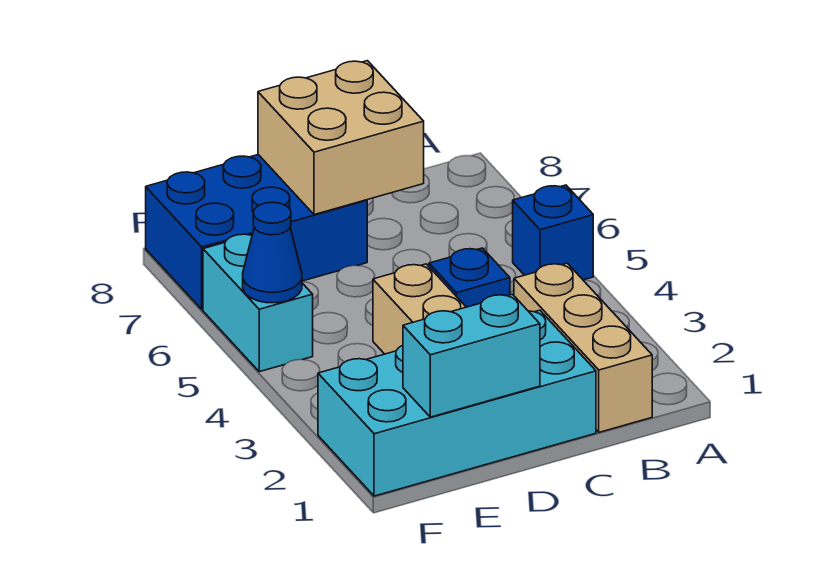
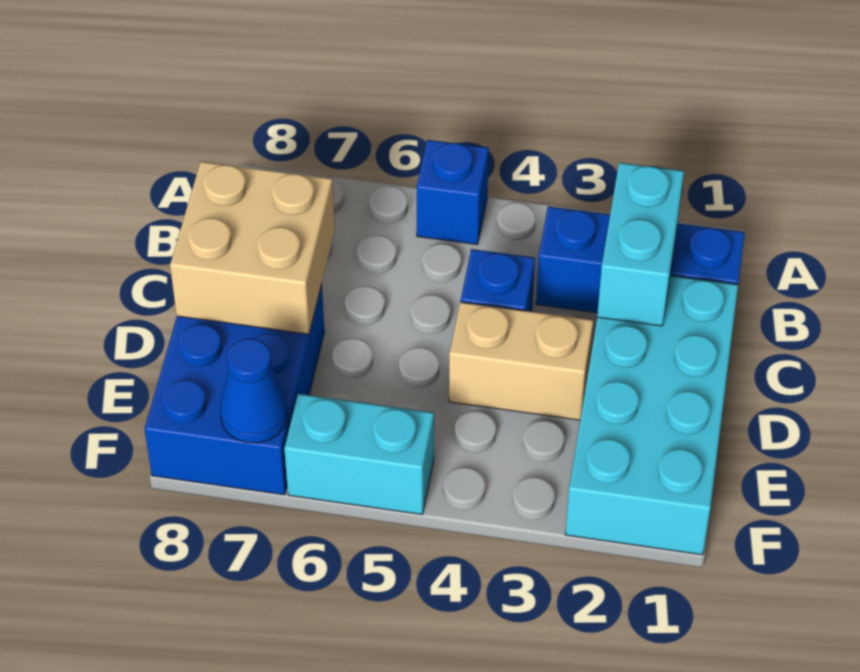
tan brick B1:B3 level 1 -> blue brick B1:B3 level 1
cyan brick D1:E1 level 2 -> cyan brick B2:C2 level 2
blue cone F5 level 2 -> blue cone F7 level 2

